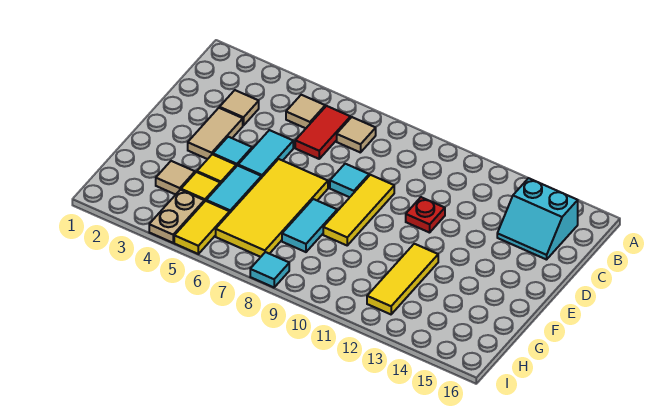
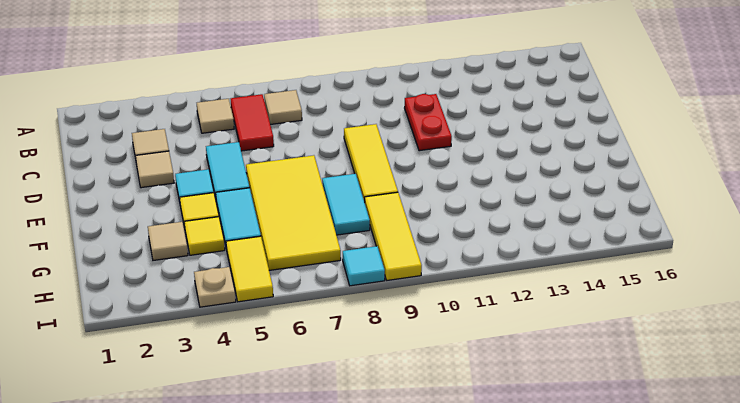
cyan slope B14:C15 level 1 top B -> none
tan tile D3:E3 level 1 -> tan tile D3 level 1
cyan tile D8 level 1 -> none
red plate D11 level 1 -> red plate C11:D11 level 1
yellow tile F12:H12 level 1 -> yellow tile G9:I9 level 1
tan plate H4:I4 level 1 -> tan plate I4 level 1

